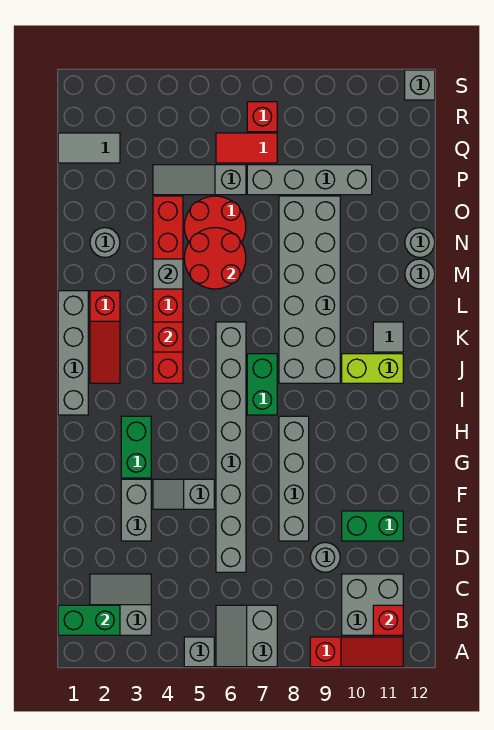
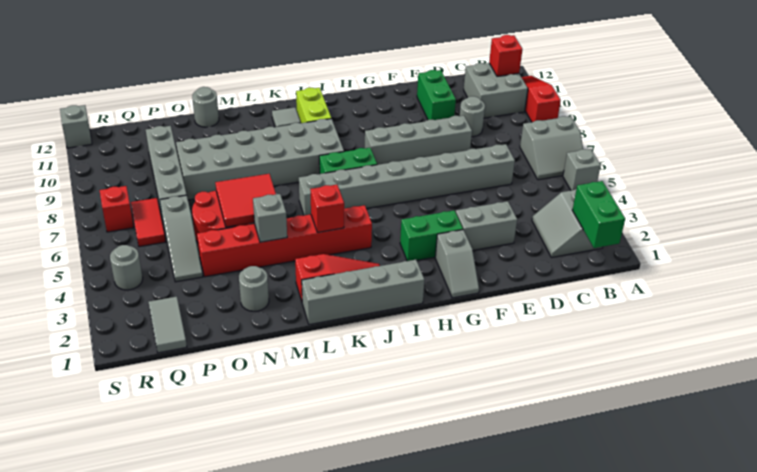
grey slope F4:F5 level 1 top 5 -> grey slope G1:G2 level 1 top 2
red round brick M5:N6 level 2 -> red tile M5:N6 level 2
grey round brick M12 level 1 -> grey round brick R4 level 1

